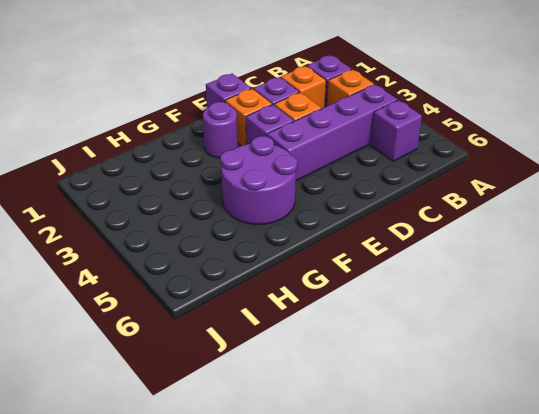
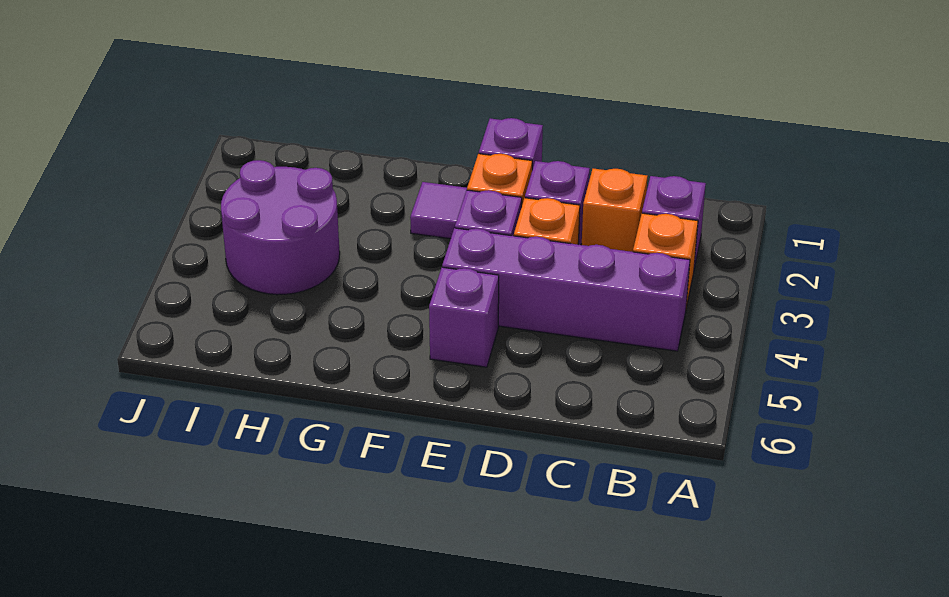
purple brick B5 level 1 -> purple brick E5 level 1
purple round brick F2 level 1 -> purple tile F2 level 1
purple round brick F4:G5 level 1 -> purple round brick H3:I4 level 1

